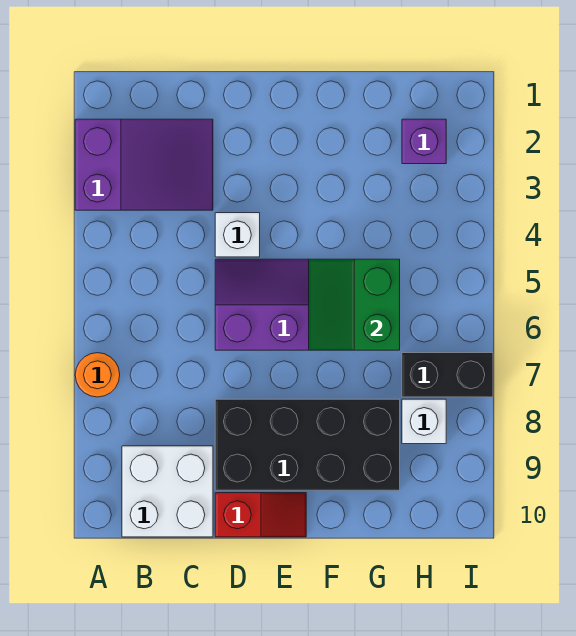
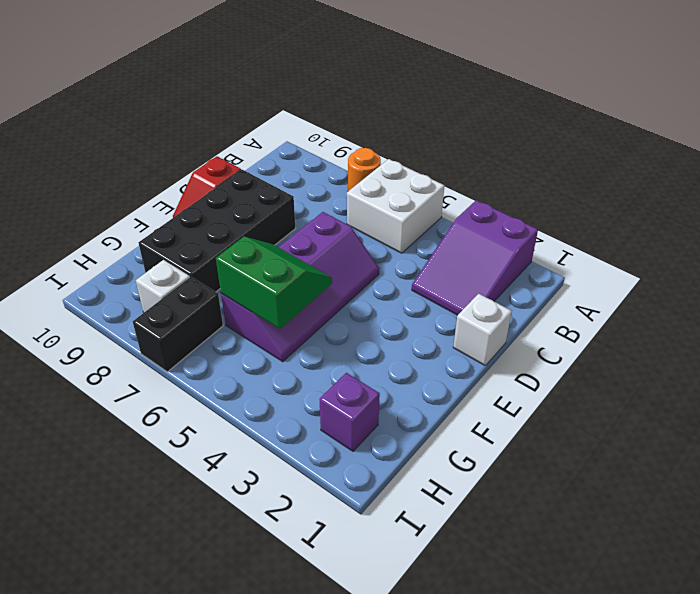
white brick B9:C10 level 1 -> white brick A5:B6 level 1
white brick D4 level 1 -> white brick D1 level 1

